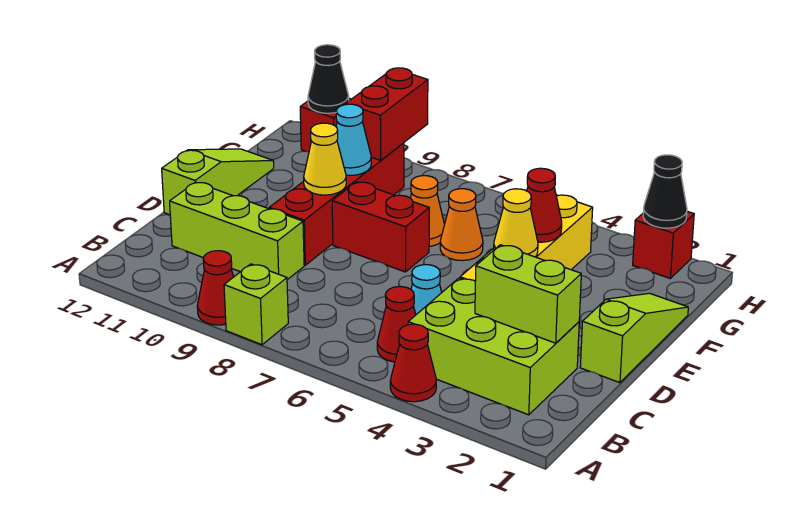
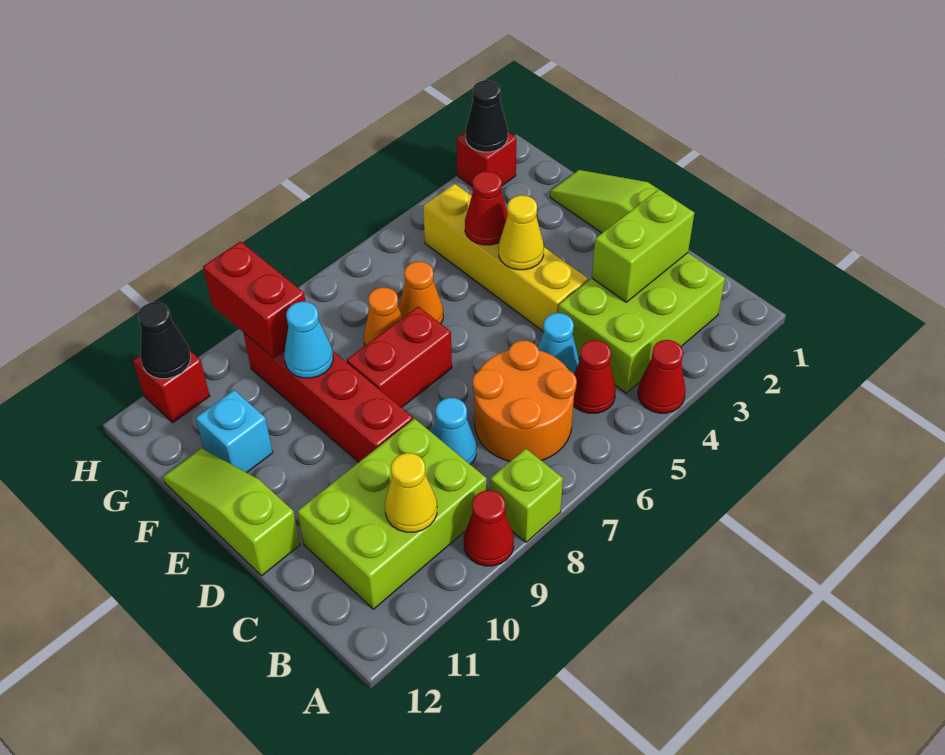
none -> orange round brick B6:C7 level 1
none -> cyan cone C8 level 1
lime brick C9:C11 level 1 -> lime brick B9:C11 level 1
yellow cone E9 level 2 -> yellow cone B10 level 2
none -> cyan brick F11 level 1

